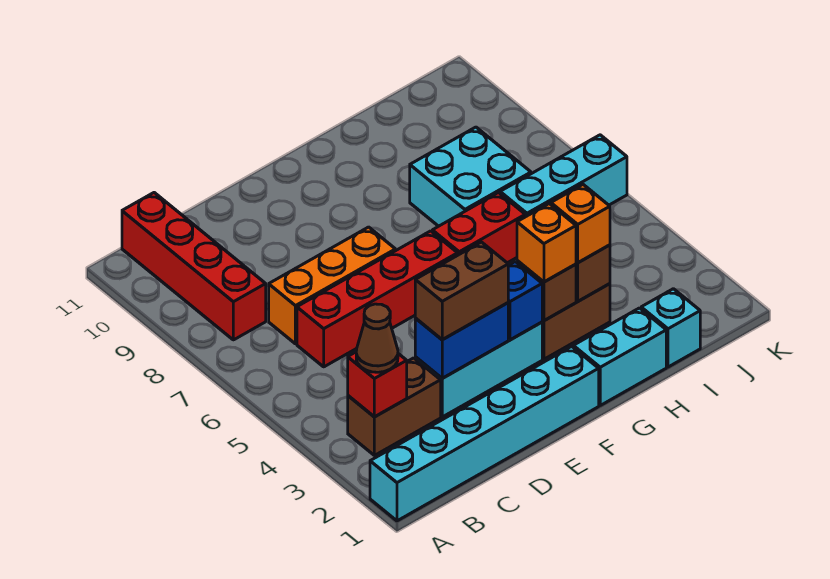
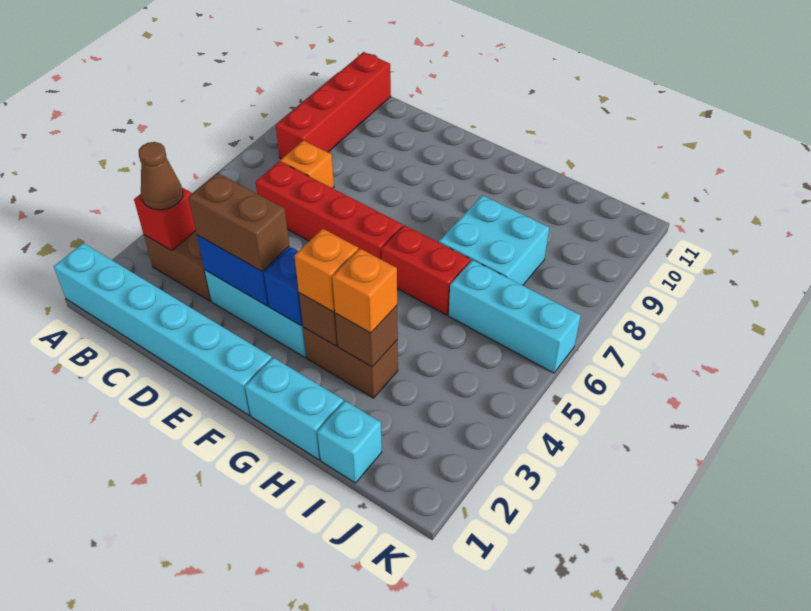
orange brick C7:E7 level 1 -> orange brick C7 level 1

